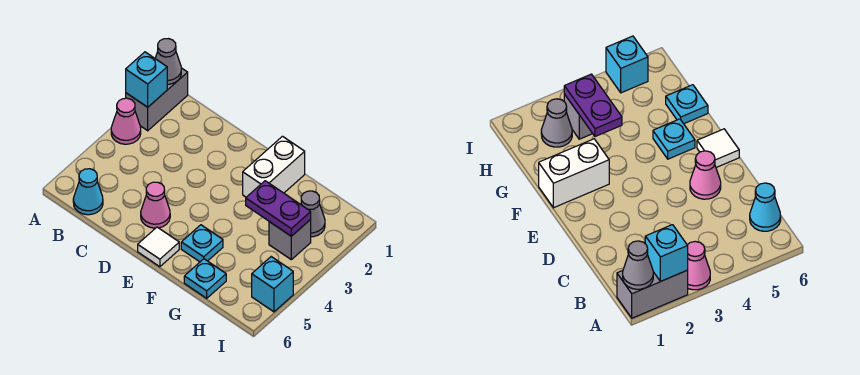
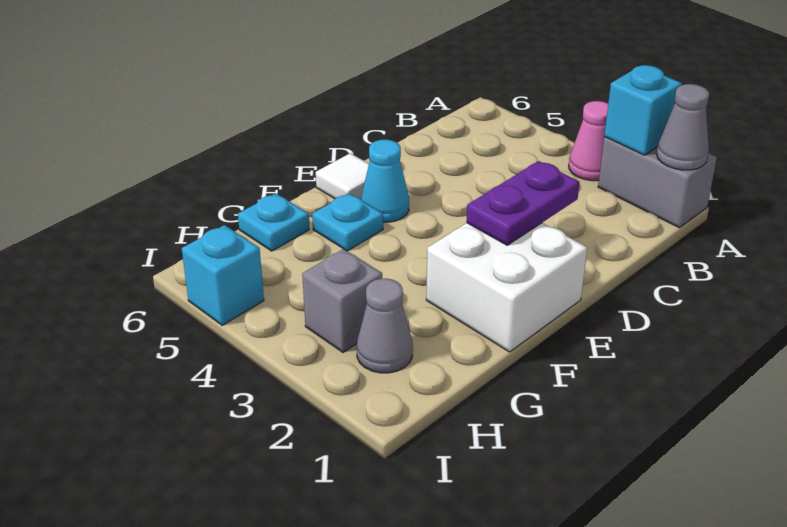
cyan cone B6 level 1 -> cyan cone E5 level 1
pink cone D5 level 1 -> none
white brick F1:F2 level 1 -> white brick E1:F2 level 1
purple plate G3:H3 level 2 -> purple plate D2:E2 level 2

